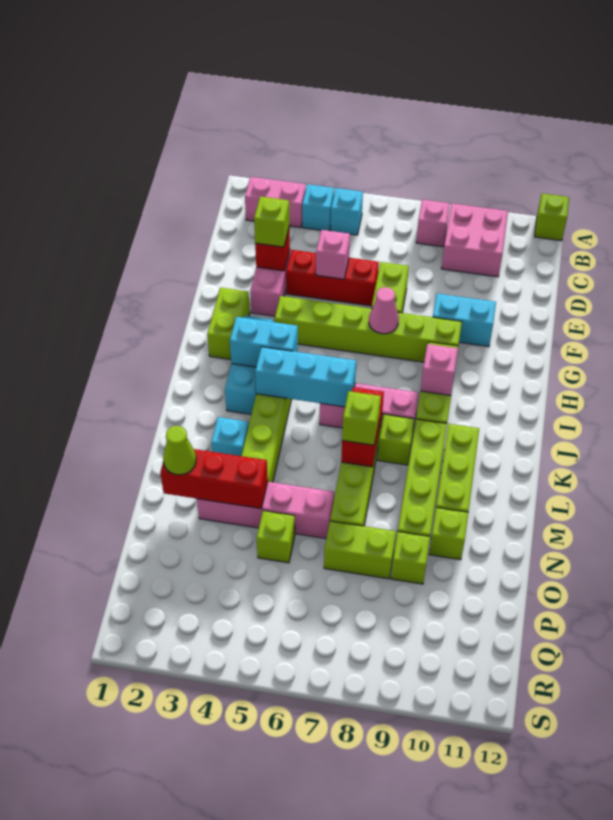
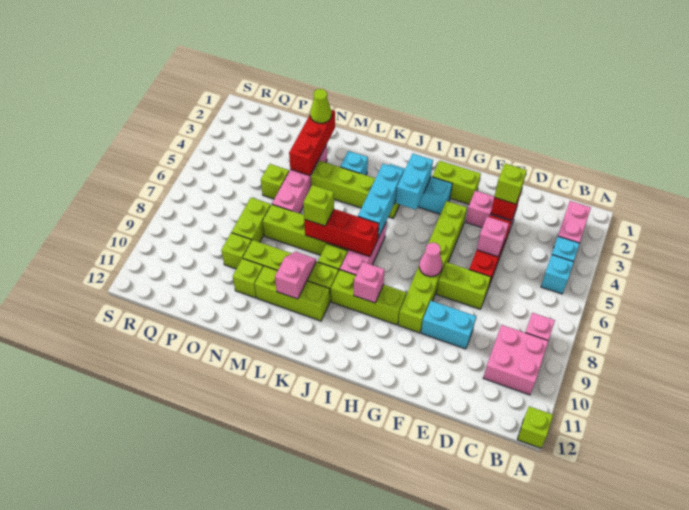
cyan brick F9:F10 level 1 -> cyan brick E9:F9 level 1
red brick K7:L7 level 2 -> red brick J7:L7 level 2
none -> pink slope L9:L10 level 2 top 10

